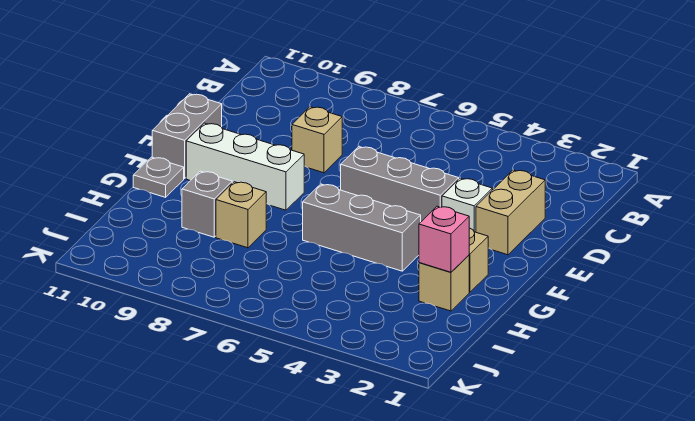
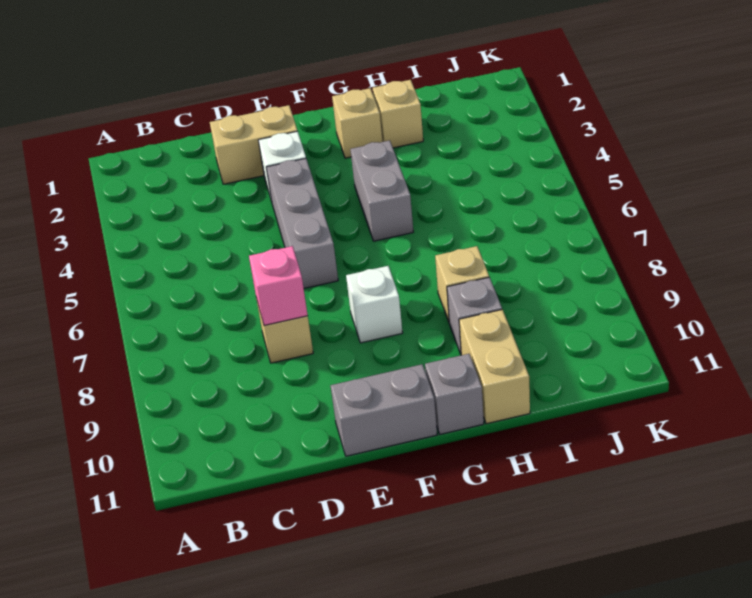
white brick F8:F10 level 1 -> white brick F8 level 1
grey brick G4:G6 level 1 -> grey brick G4:G5 level 1
grey plate G11 level 1 -> grey brick G11 level 1
pink brick H2 level 2 -> pink brick D8 level 2
none -> tan brick H10:H11 level 1

